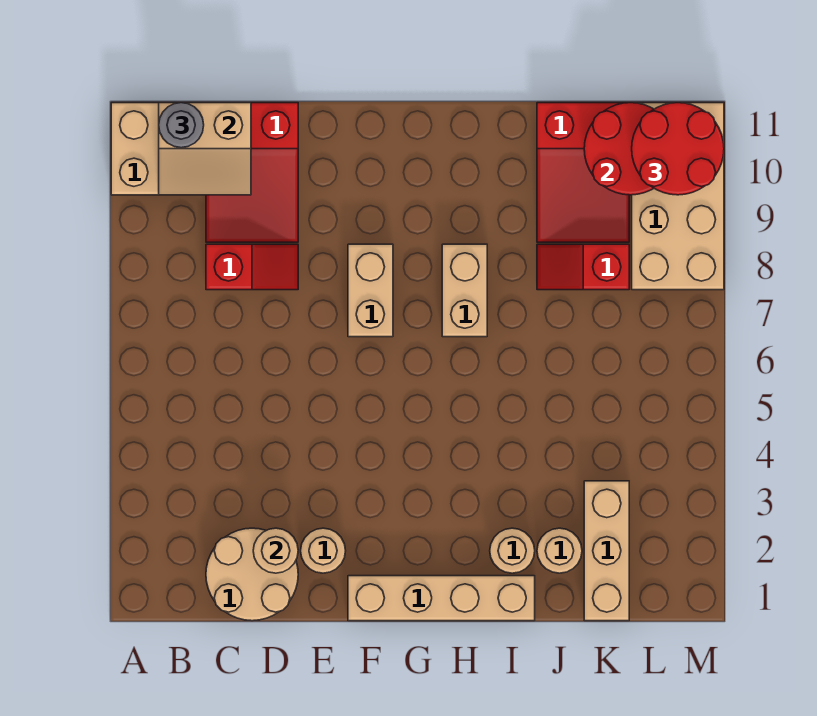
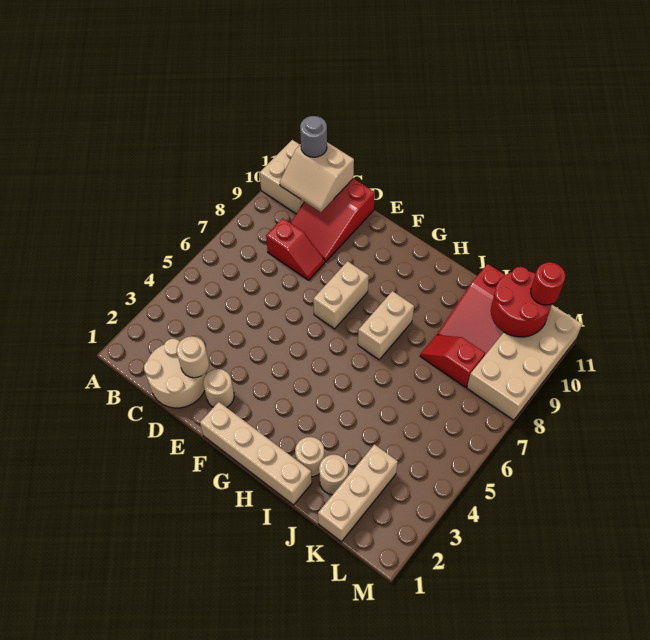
red round brick L10:M11 level 3 -> red round brick L11 level 3

